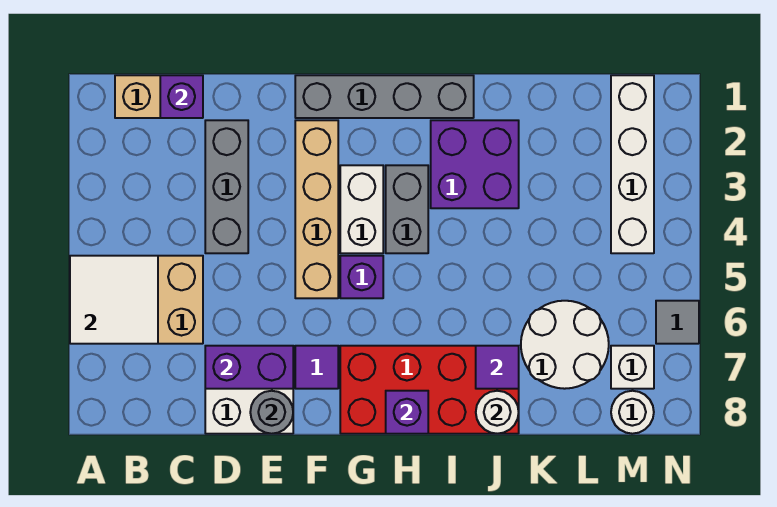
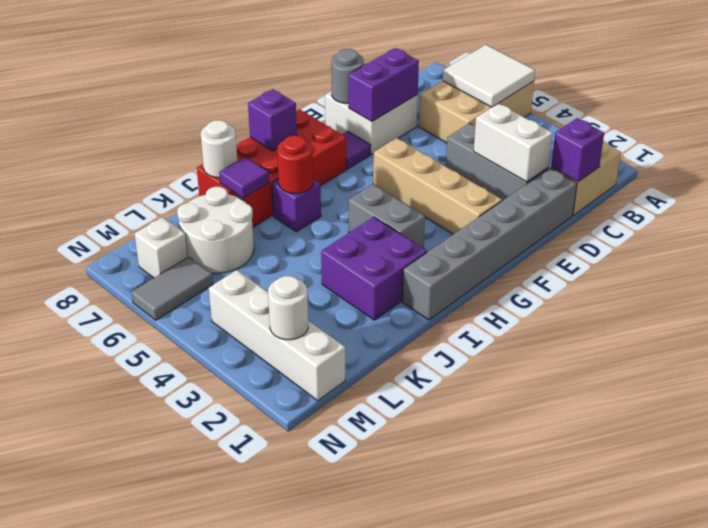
grey brick F1:I1 level 1 -> grey brick D1:I1 level 1
white brick G3:G4 level 1 -> white brick D2:D3 level 2
purple brick G5 level 1 -> purple brick I6 level 1
none -> red round brick I6 level 2
white round brick M8 level 1 -> white round brick M2 level 2
grey tile N6 level 1 -> grey tile M6:N6 level 1

